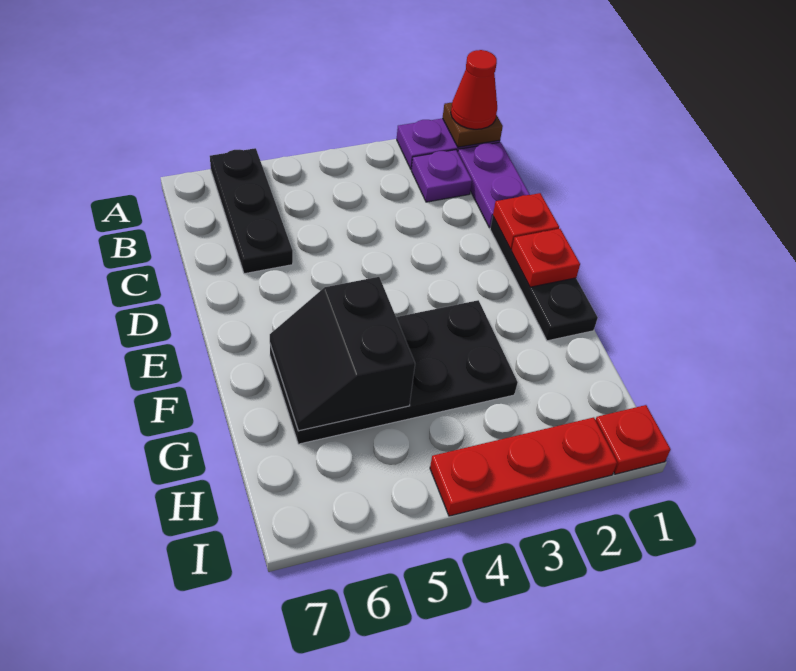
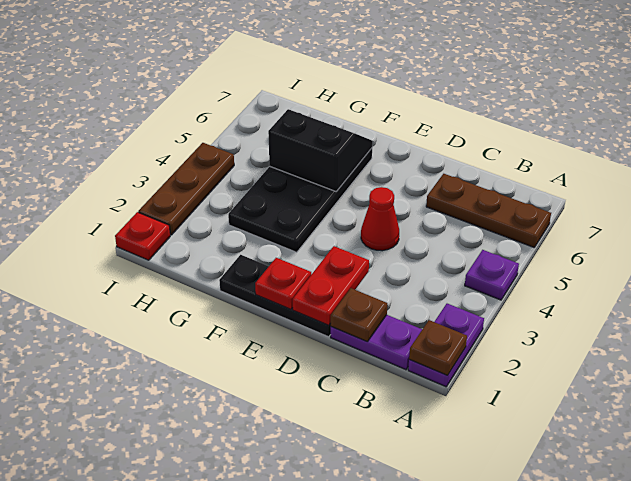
red cone A1 level 3 -> red cone D4 level 1
black plate A6:C6 level 1 -> brown plate A6:C6 level 1
purple plate B2 level 1 -> purple plate A4 level 1
none -> brown plate C1 level 2
red plate D1 level 2 -> red plate D1:D2 level 2
red plate I2:I4 level 1 -> brown plate I2:I4 level 1

